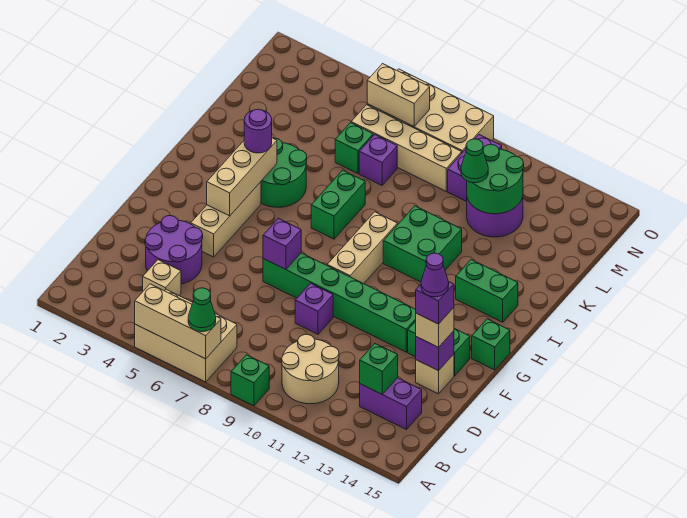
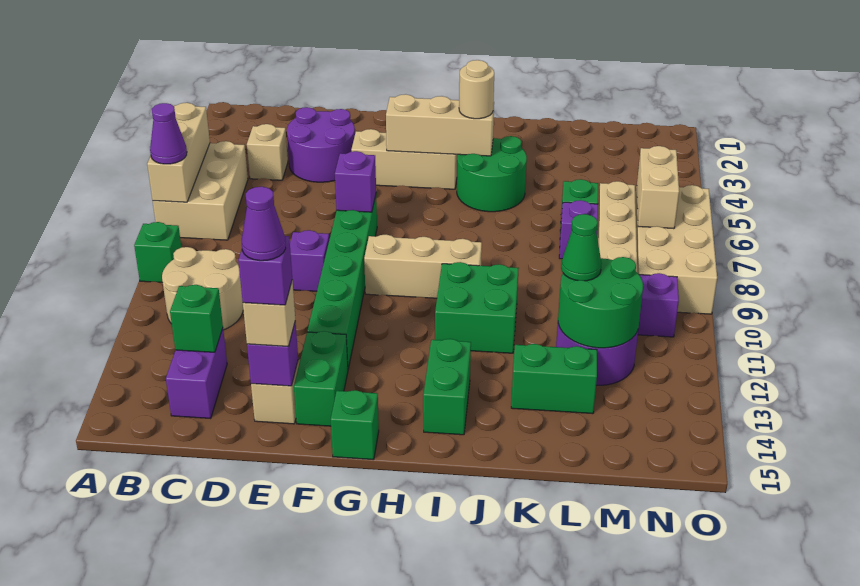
green cone A7 level 3 -> purple cone A7 level 3
purple round brick I4 level 3 -> tan round brick I4 level 3
green brick I7:J7 level 1 -> green brick K13:L13 level 1

